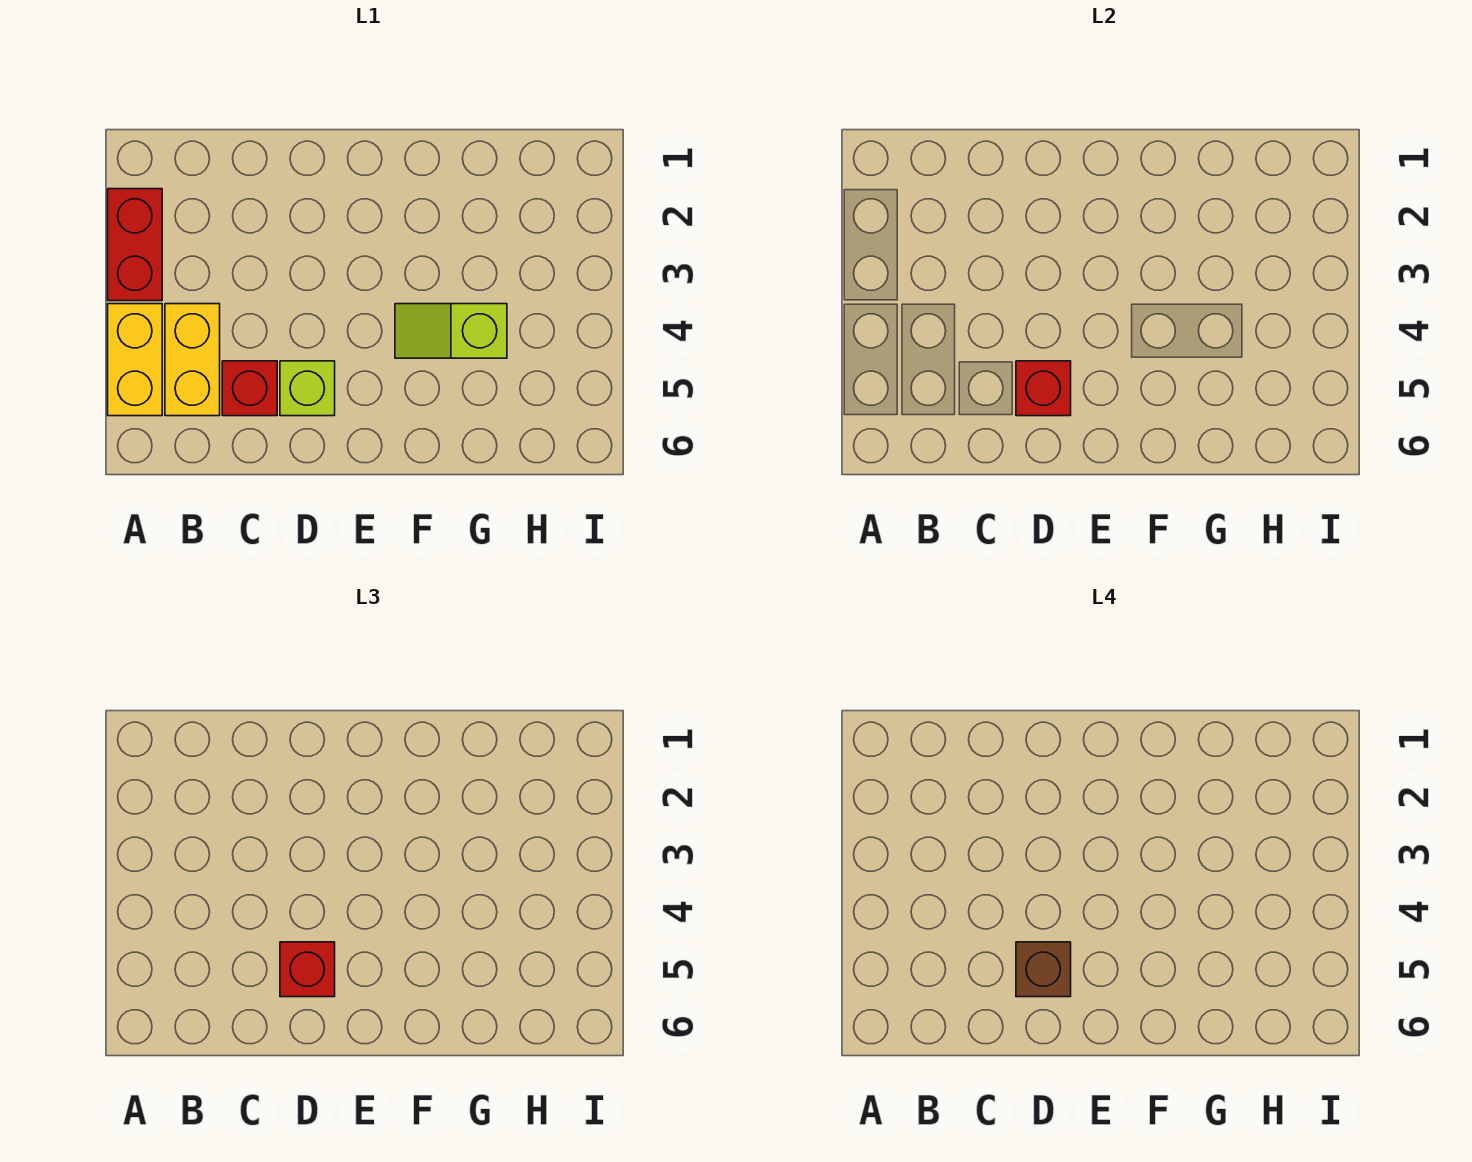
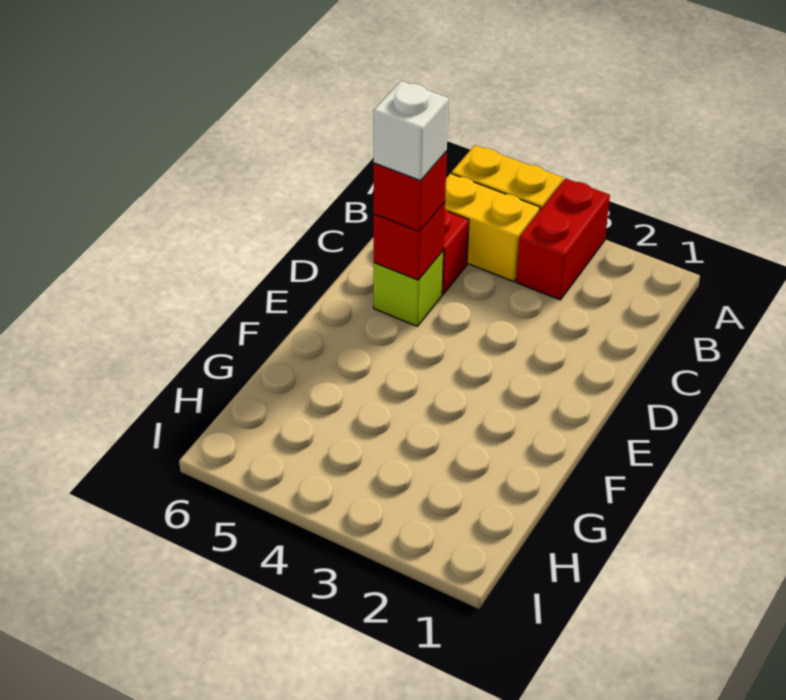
red brick A2:A3 level 1 -> red brick A3:B3 level 1
brown brick D5 level 4 -> white brick D5 level 4
lime slope F4:G4 level 1 top G -> none

